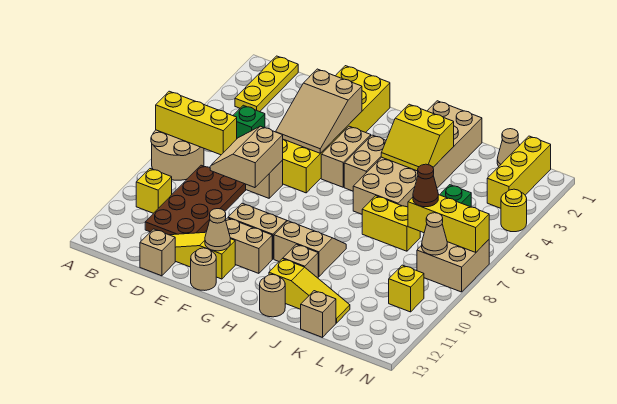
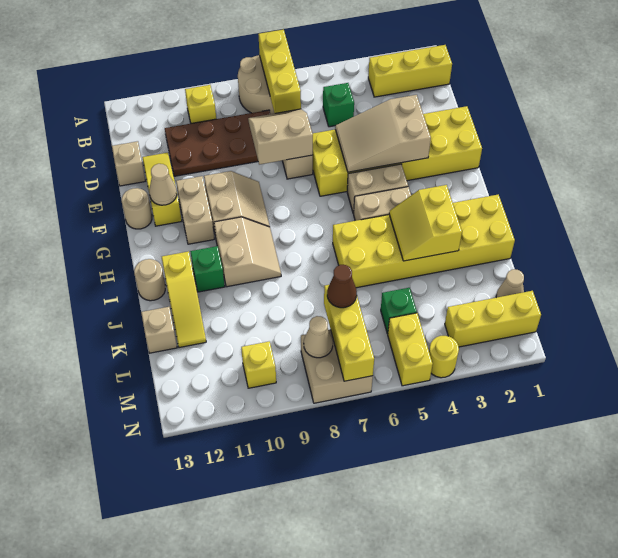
yellow plate B1:B3 level 1 -> yellow brick B1:B3 level 1
tan brick I1:J6 level 1 -> yellow brick I1:J6 level 1
tan brick I11 level 1 -> green brick I11 level 1
yellow brick J7:K7 level 1 -> yellow brick M5:N5 level 1

